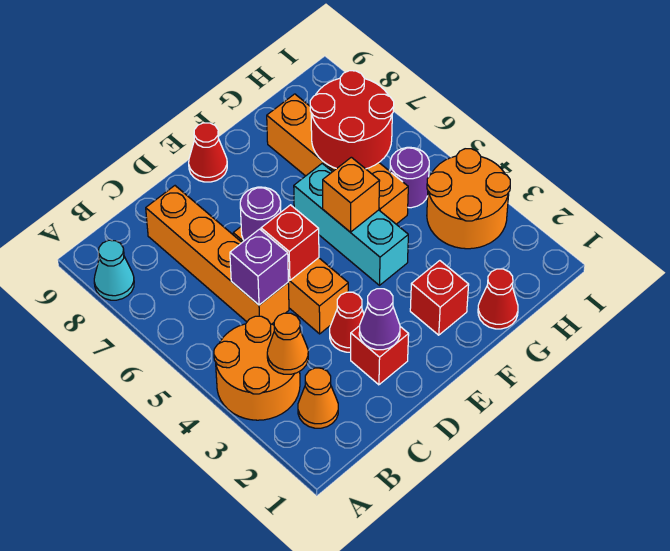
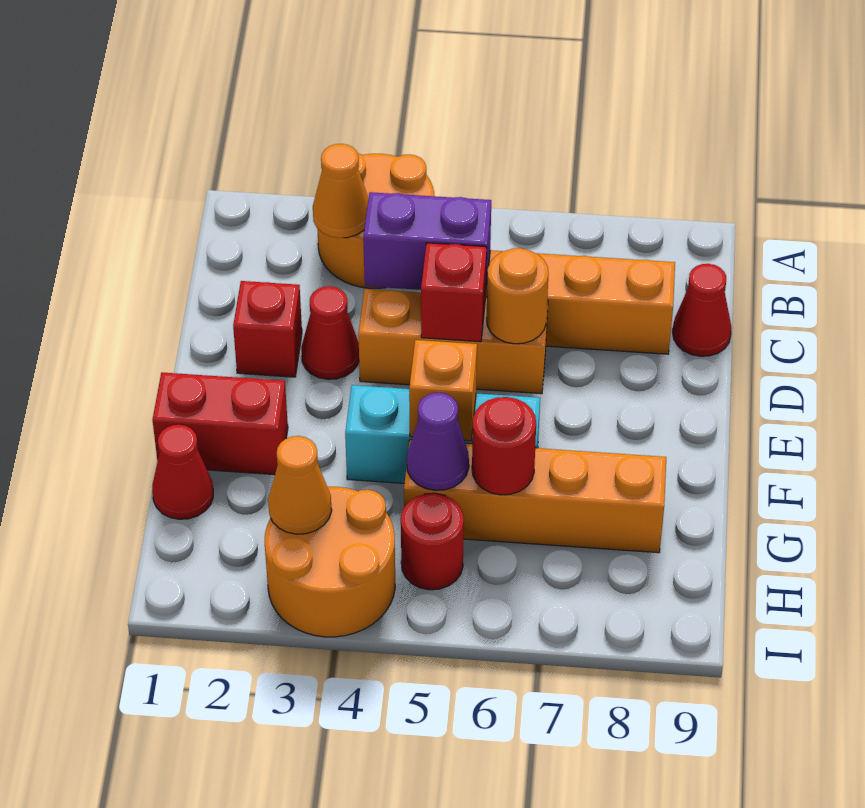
cyan cone A8 level 1 -> none
orange cone B2 level 1 -> orange cone H3 level 2
purple brick C5 level 2 -> purple brick C4:C5 level 2
purple cone D2 level 2 -> purple cone G5 level 2
purple round brick D6 level 2 -> orange round brick D6 level 2
red cone E9 level 1 -> red cone C9 level 1
red brick F2 level 1 -> red brick F1:F2 level 1
red round brick G6:H7 level 2 -> red round brick G6 level 2
purple round brick H5 level 1 -> red round brick H5 level 1

